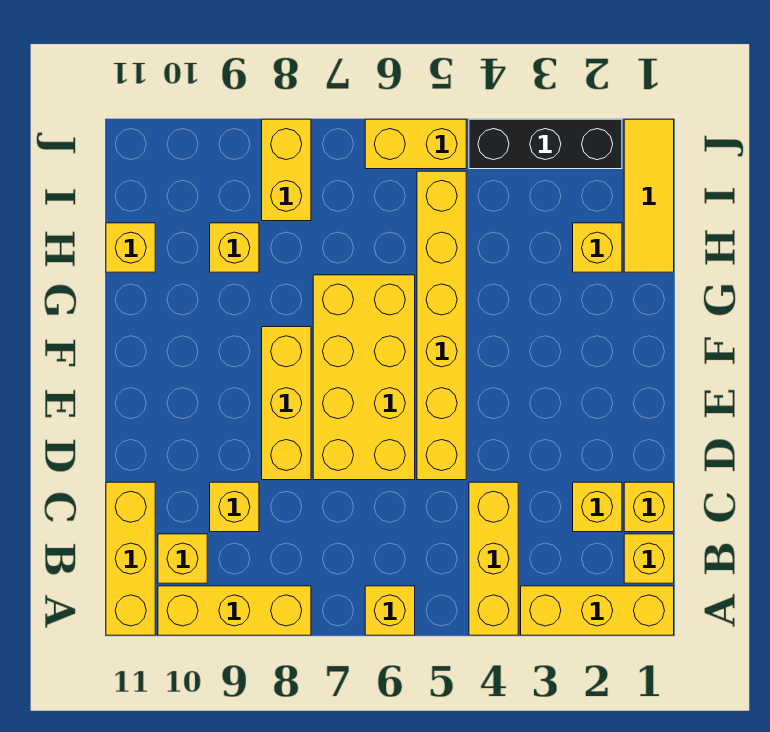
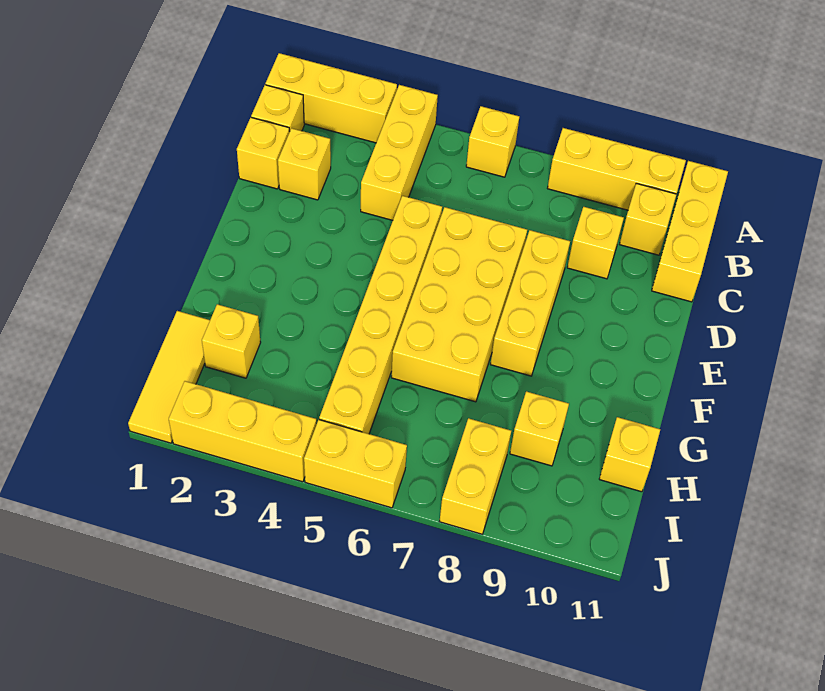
black brick J2:J4 level 1 -> yellow brick J2:J4 level 1

